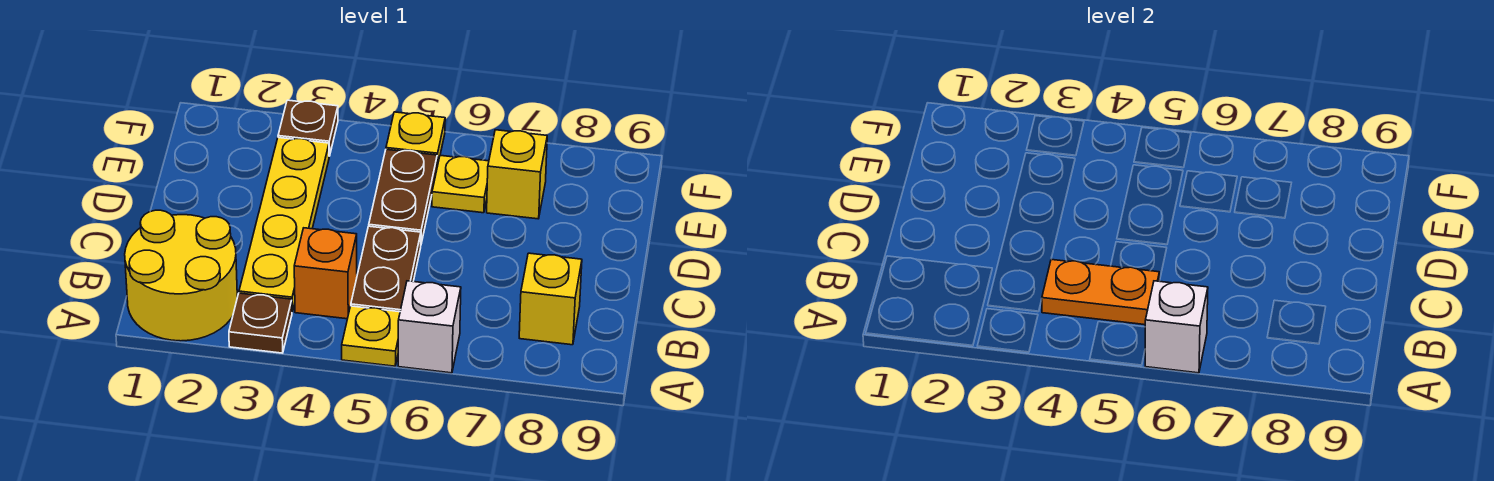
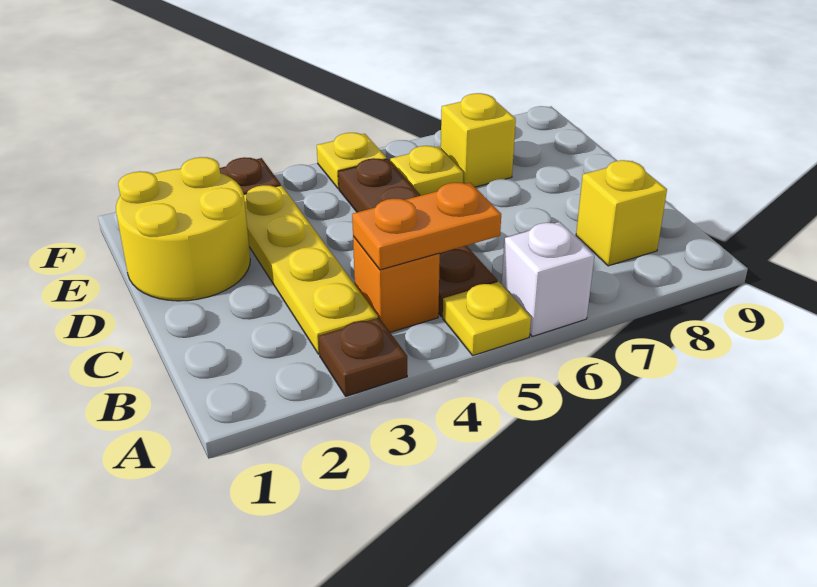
yellow round brick A1:B2 level 1 -> yellow round brick D1:E2 level 1
white brick A6 level 2 -> none

